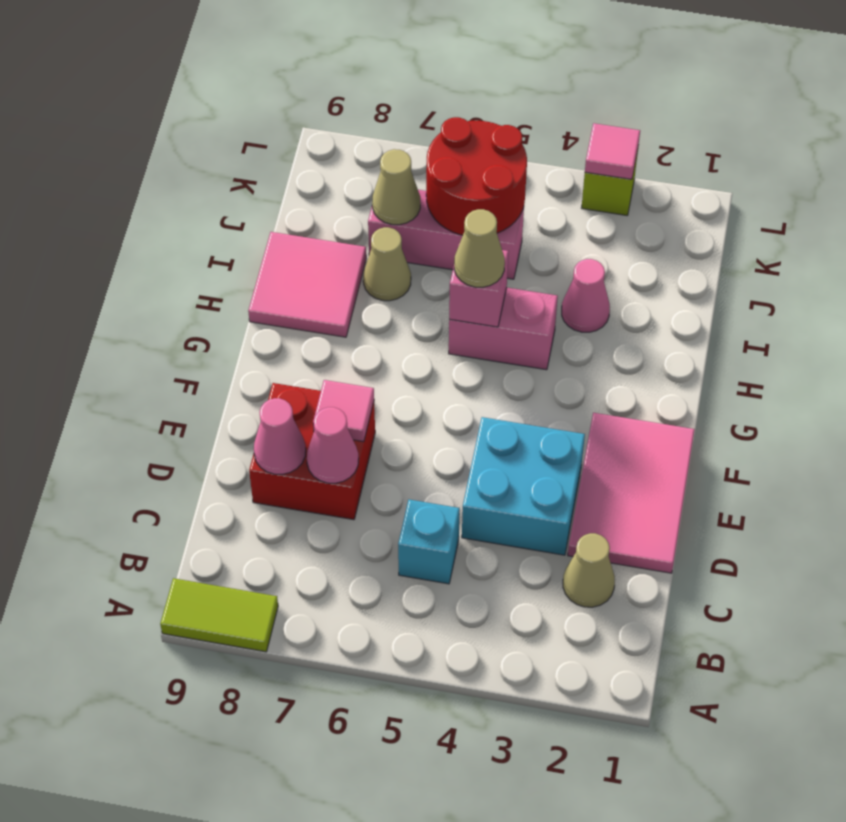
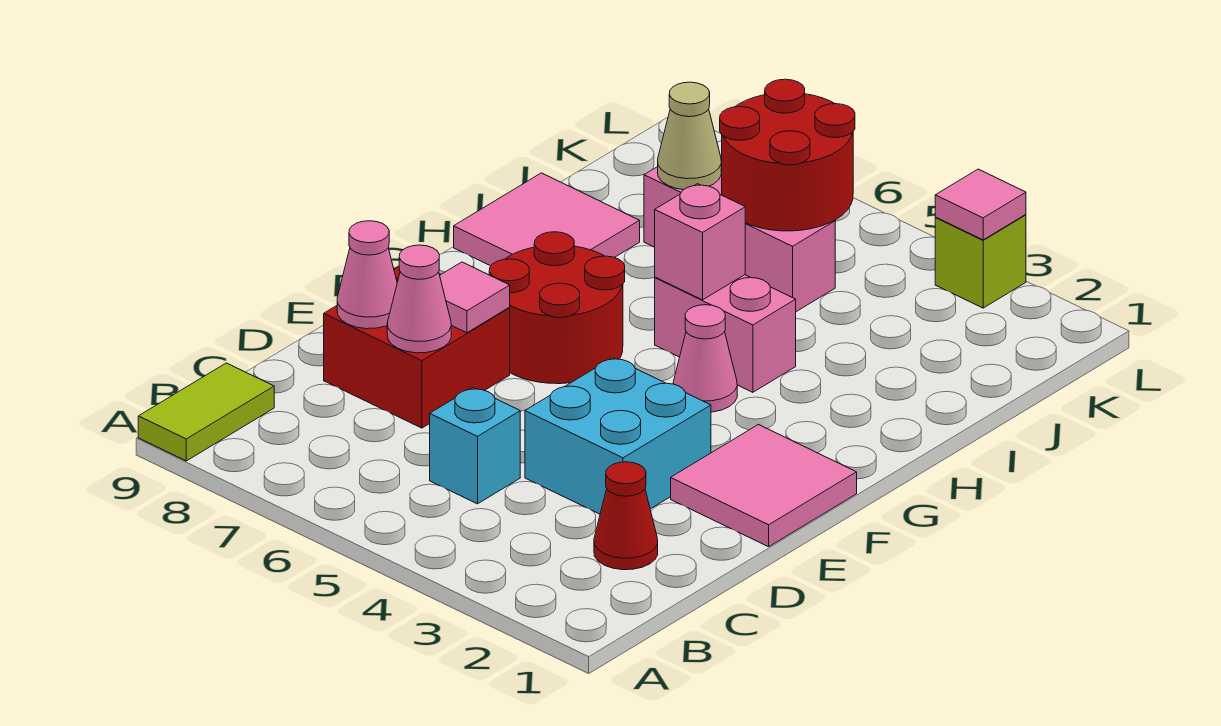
lime tile A8:A9 level 1 -> lime tile A9:B9 level 1
tan cone C2 level 1 -> red cone C2 level 1
pink tile D1:F2 level 1 -> pink tile E1:F2 level 1
none -> red round brick F6:G7 level 1
tan cone H5 level 3 -> none
pink cone I3 level 1 -> pink cone G4 level 1
tan cone I7 level 1 -> none

